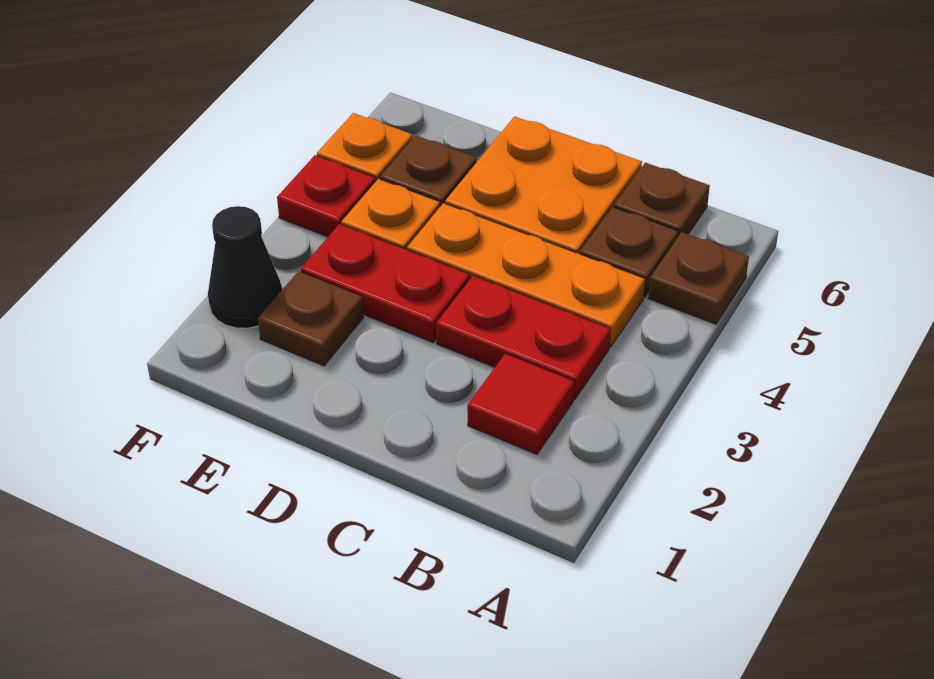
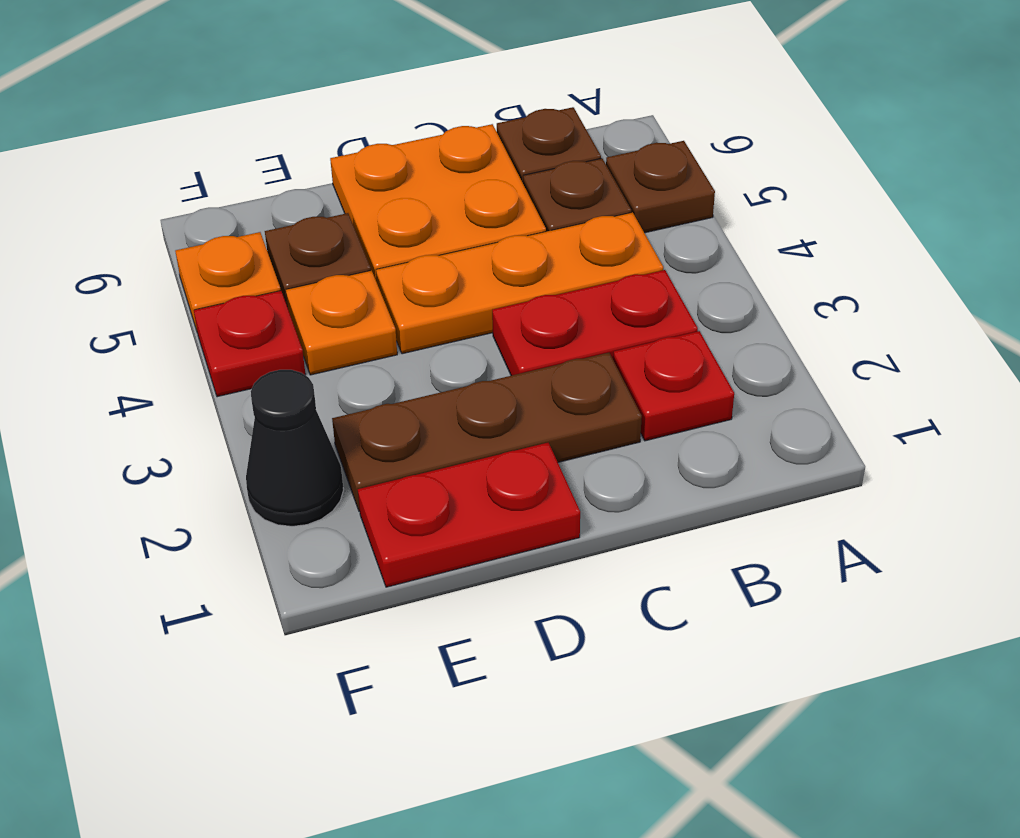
red tile B2 level 1 -> red plate B2 level 1
red plate D3:E3 level 1 -> red plate D1:E1 level 1
brown plate E2 level 1 -> brown plate C2:E2 level 1

